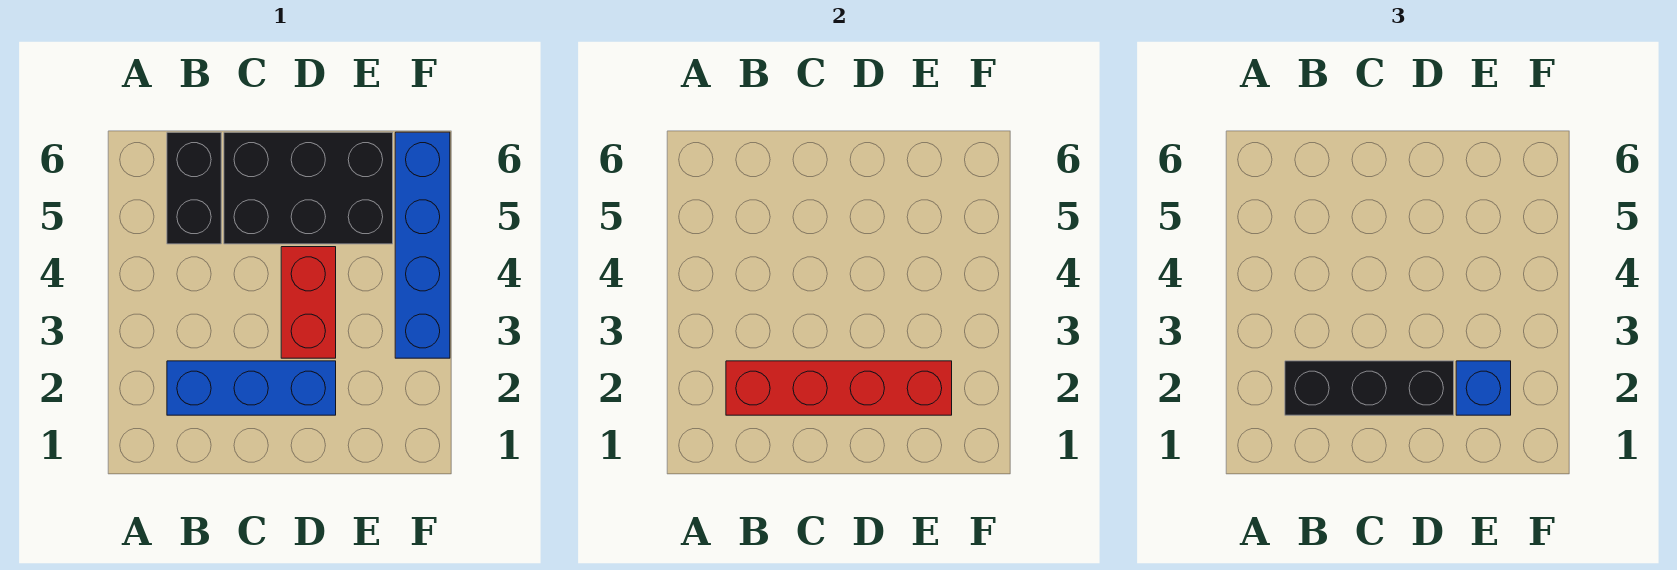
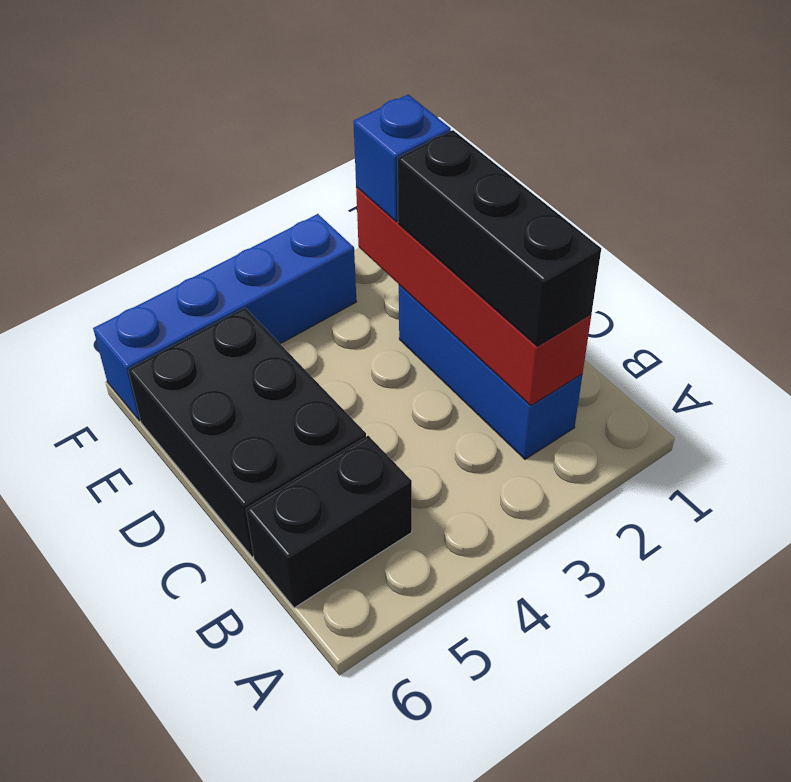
red brick D3:D4 level 1 -> none

